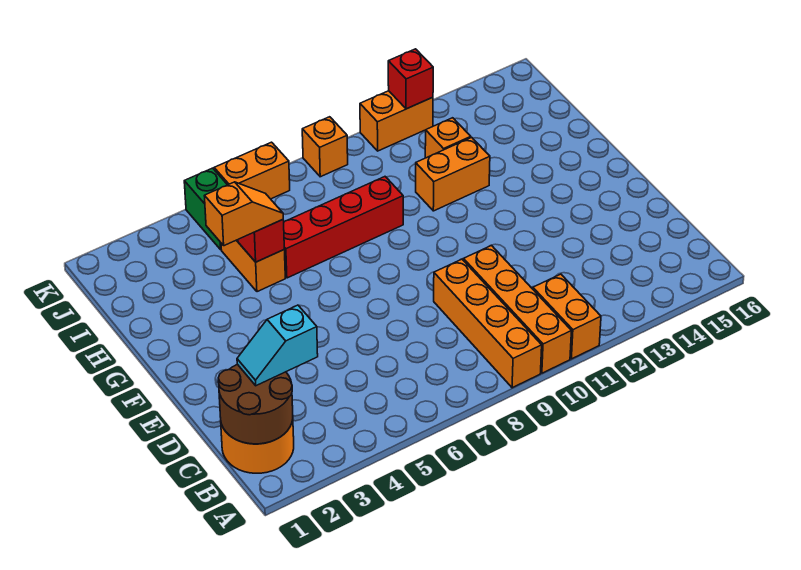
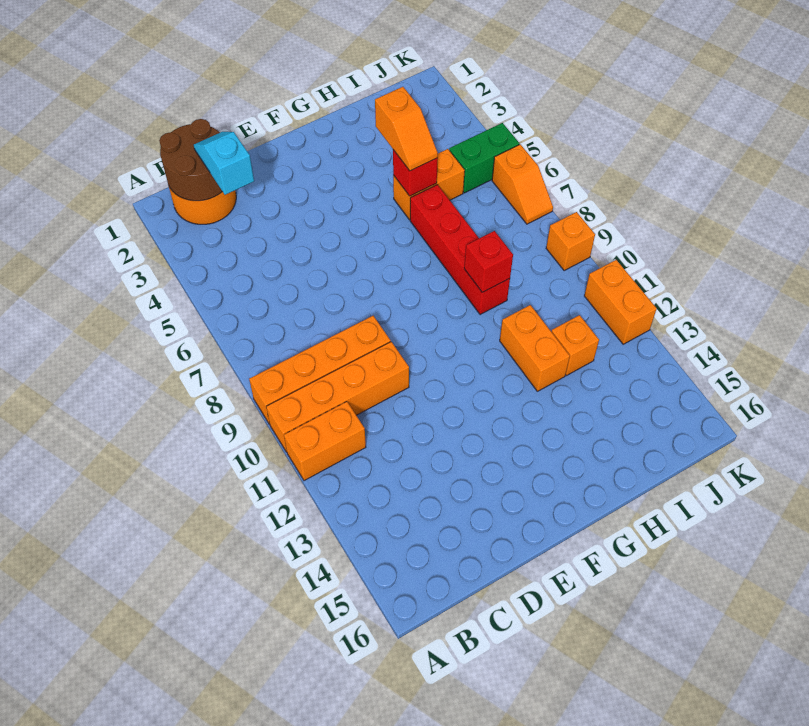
orange brick K6:K7 level 1 -> orange slope K6:K7 level 1 top 6
red brick K12 level 2 -> red brick H9 level 2

